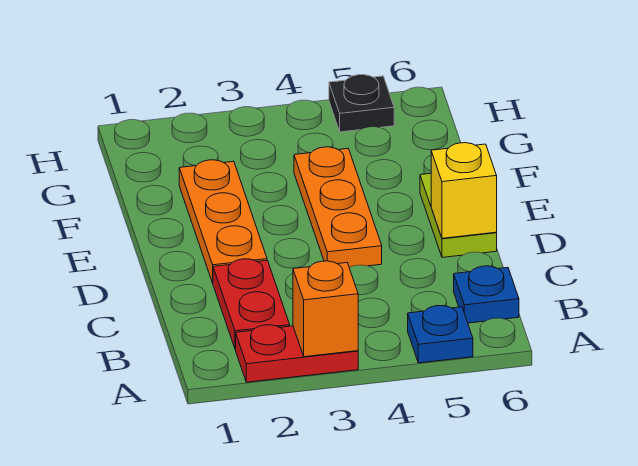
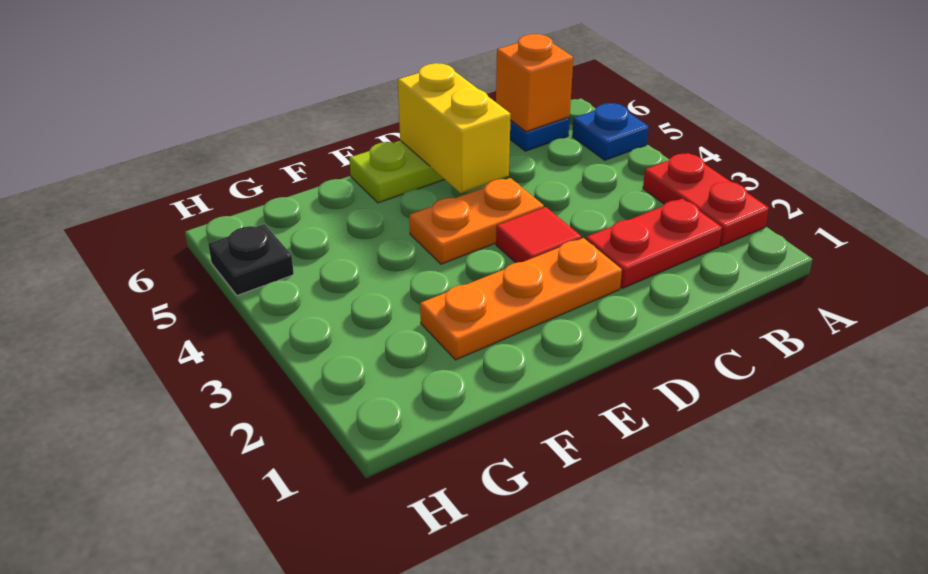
orange brick A3 level 2 -> orange brick B6 level 2
none -> red tile D3 level 1
orange plate D4:F4 level 1 -> orange plate D4:E4 level 1
yellow brick D6 level 2 -> yellow brick D5:D6 level 2

